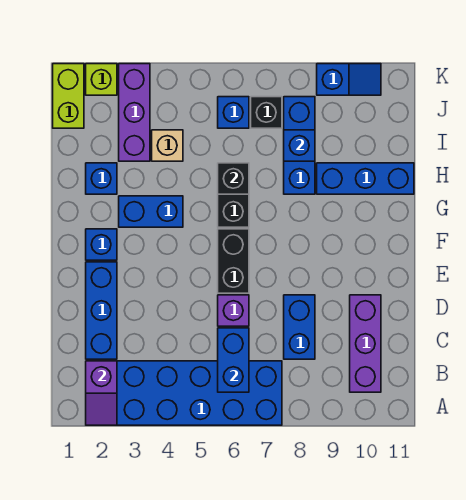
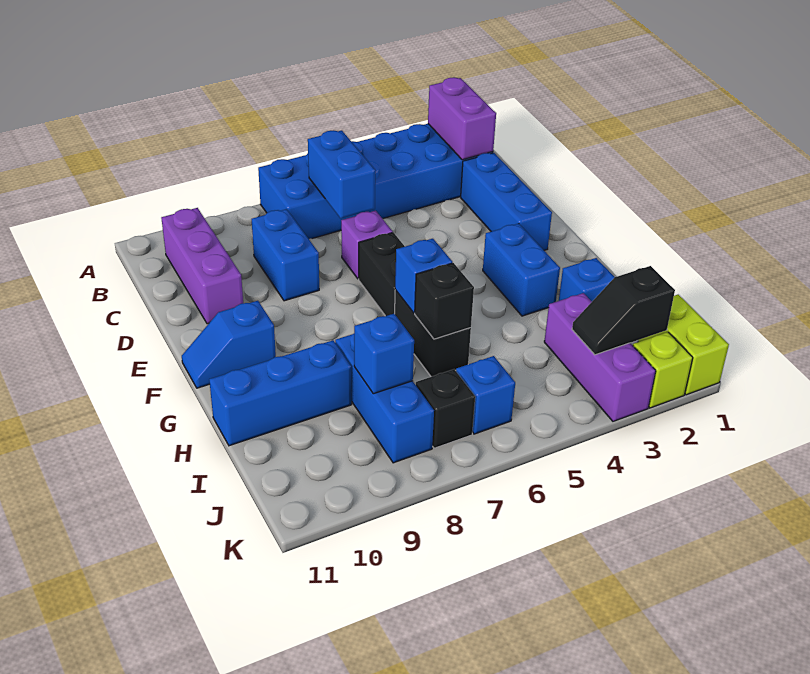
purple slope A2:B2 level 2 top B -> purple brick A2:B2 level 2
blue brick F2 level 1 -> blue brick G6 level 2
blue brick G3:G4 level 1 -> blue brick F3:G3 level 1
tan brick I4 level 1 -> none
none -> black slope J2:J3 level 2 top 2
blue slope K9:K10 level 1 top 9 -> blue slope F10:F11 level 1 top 10

